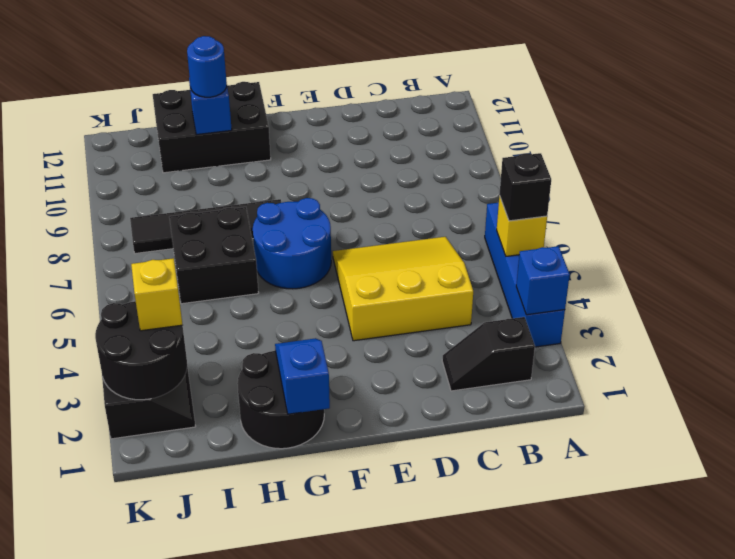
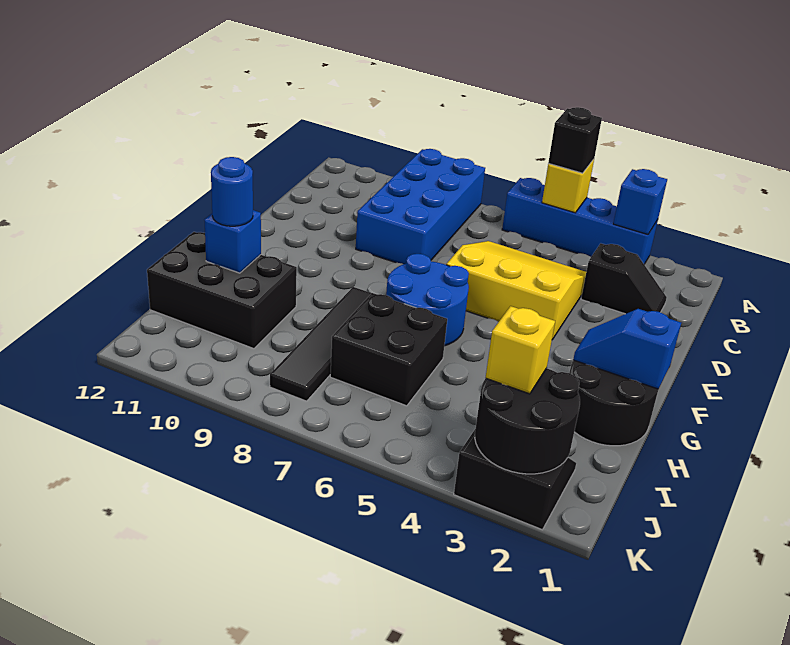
none -> blue brick A8:D9 level 1
black slope B2:C2 level 1 top B -> black slope C2:C3 level 1 top 3
yellow slope C4:E6 level 1 top 4 -> yellow slope C4:E6 level 1 top E
black brick G11:I12 level 1 -> black brick H10:I12 level 1

